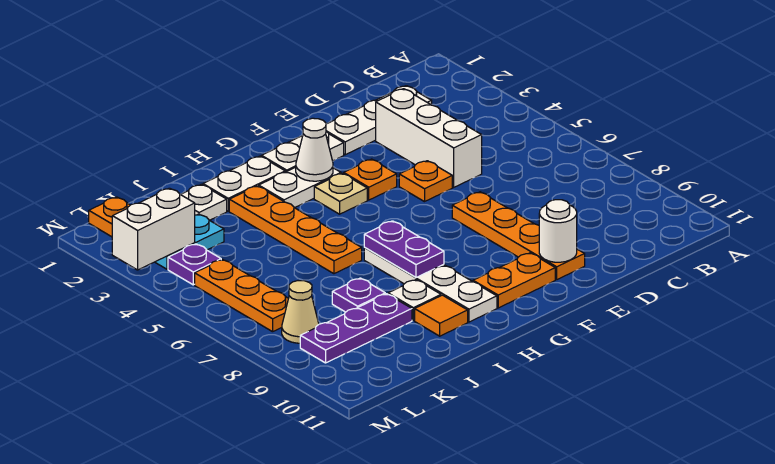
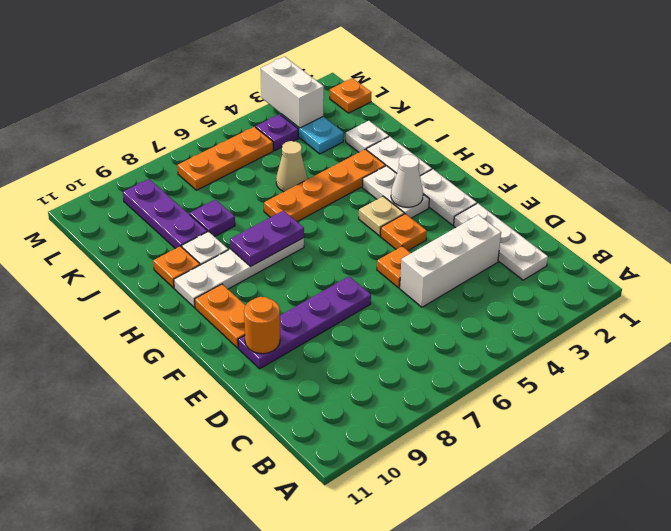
orange plate E7:E10 level 1 -> purple plate E7:E10 level 1
white round brick E10 level 2 -> orange round brick E10 level 2
orange tile I10 level 1 -> orange plate I10 level 1
tan cone L8 level 1 -> tan cone J5 level 1

